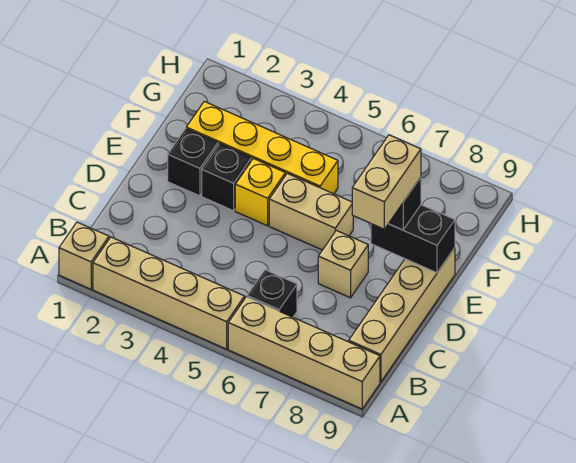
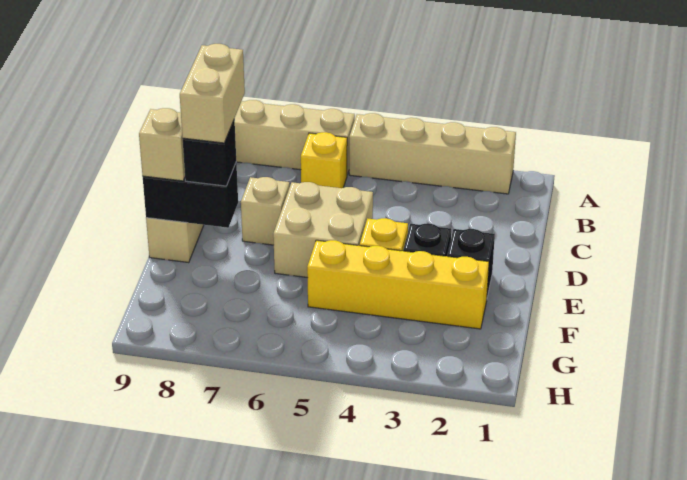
tan brick A1 level 1 -> tan brick E9 level 3
black brick B6 level 1 -> yellow brick B6 level 1
tan brick E5:E6 level 1 -> tan brick D5:E6 level 1

